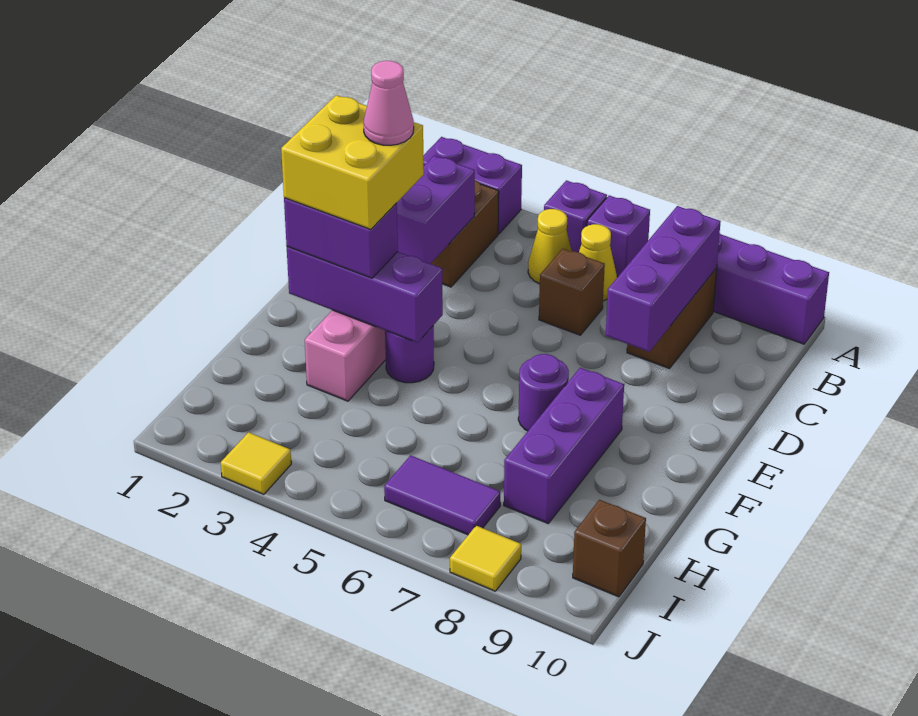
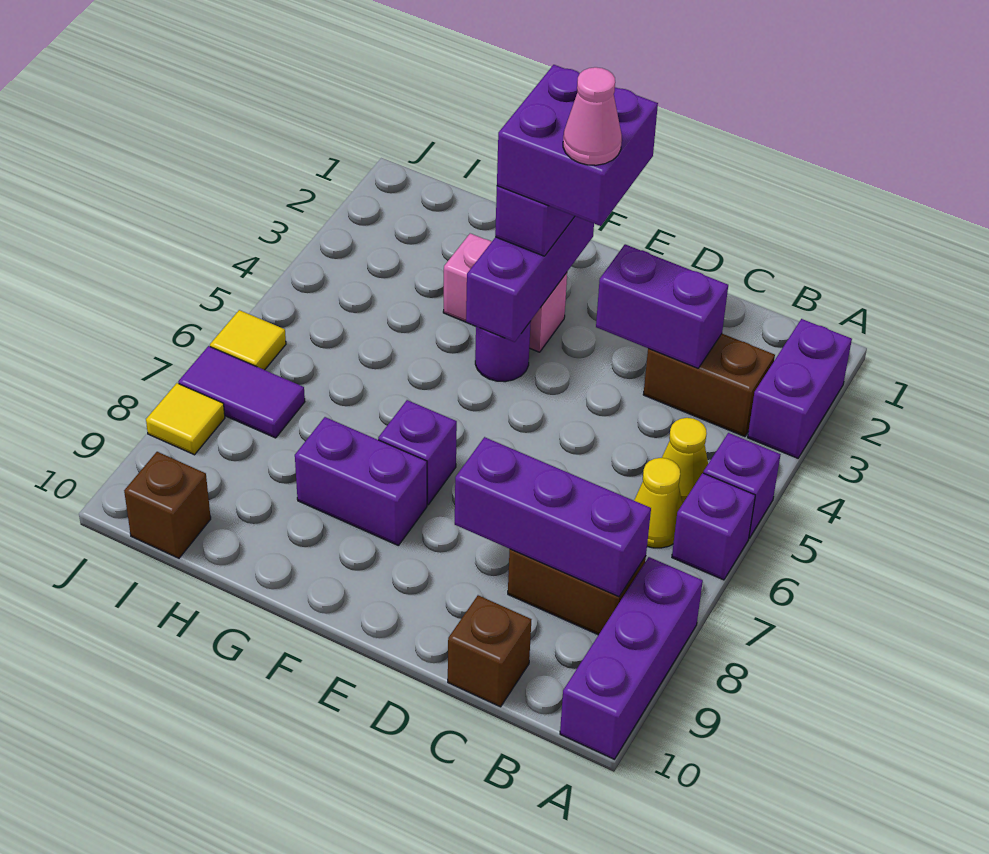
brown brick C6 level 1 -> brown brick C10 level 1
yellow brick E2:F3 level 4 -> purple brick E2:F3 level 4
purple round brick F7 level 1 -> purple brick F7 level 1
purple brick F8:H8 level 1 -> purple brick F8:G8 level 1
purple tile I6:I7 level 1 -> purple tile I7:J7 level 1
yellow tile J3 level 1 -> yellow tile J6 level 1

